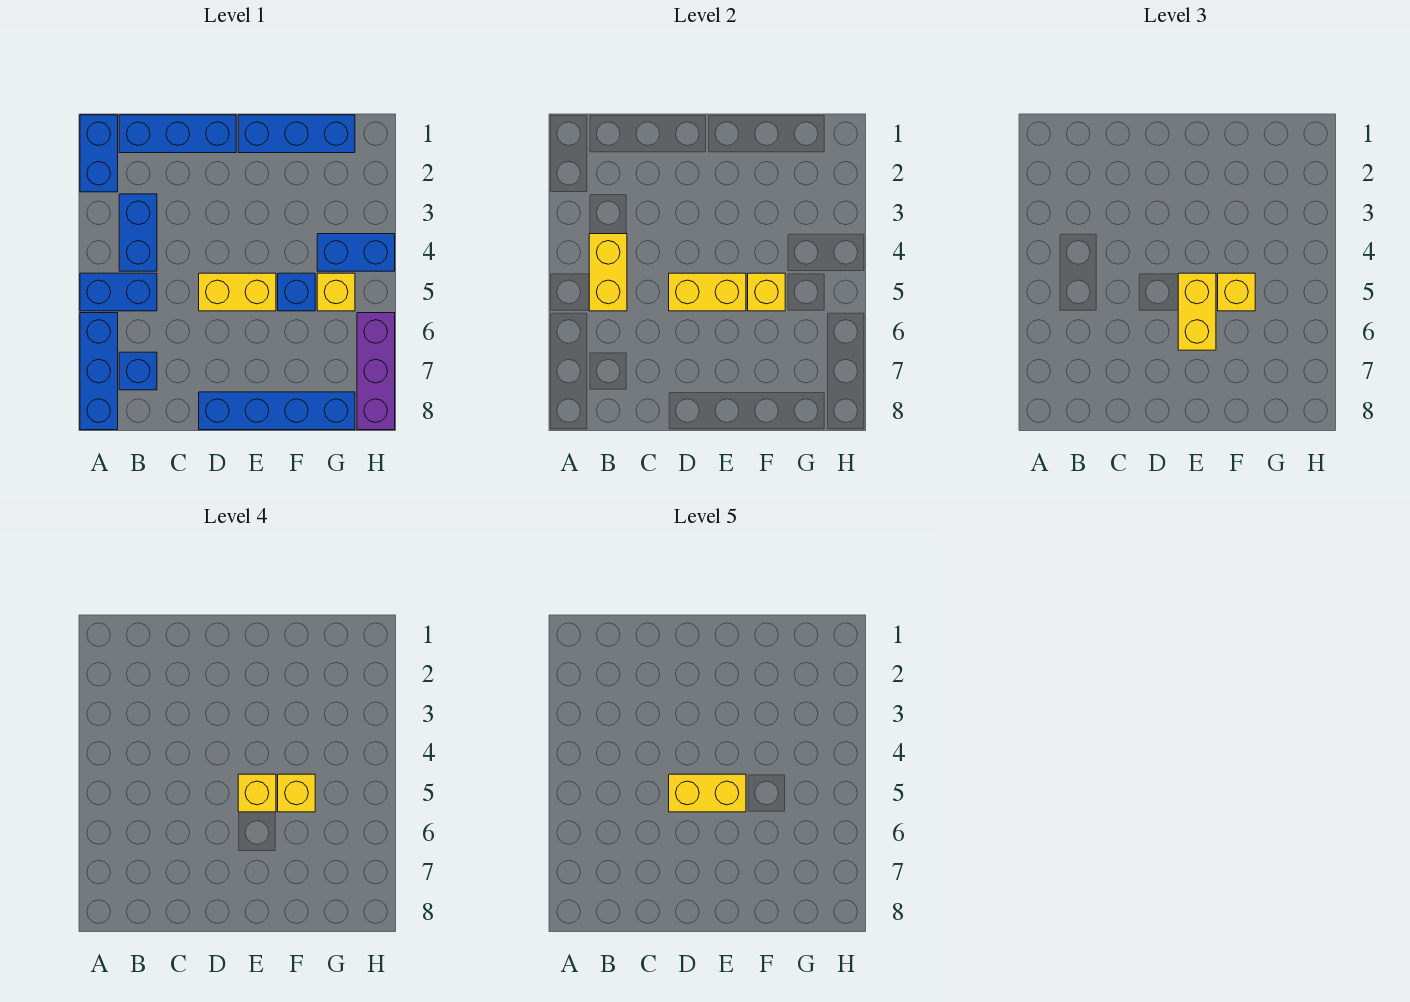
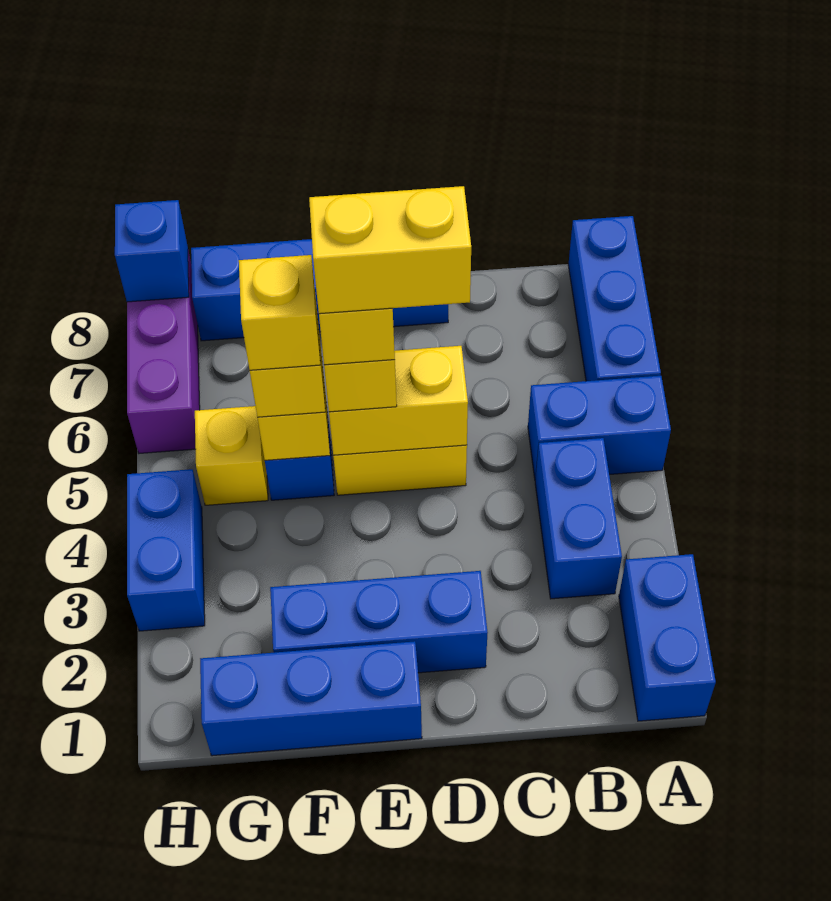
blue brick B1:D1 level 1 -> blue brick D2:F2 level 1
yellow brick B4:B5 level 2 -> none
blue brick B7 level 1 -> blue brick H8 level 2
blue brick G4:H4 level 1 -> blue brick H3:H4 level 1

